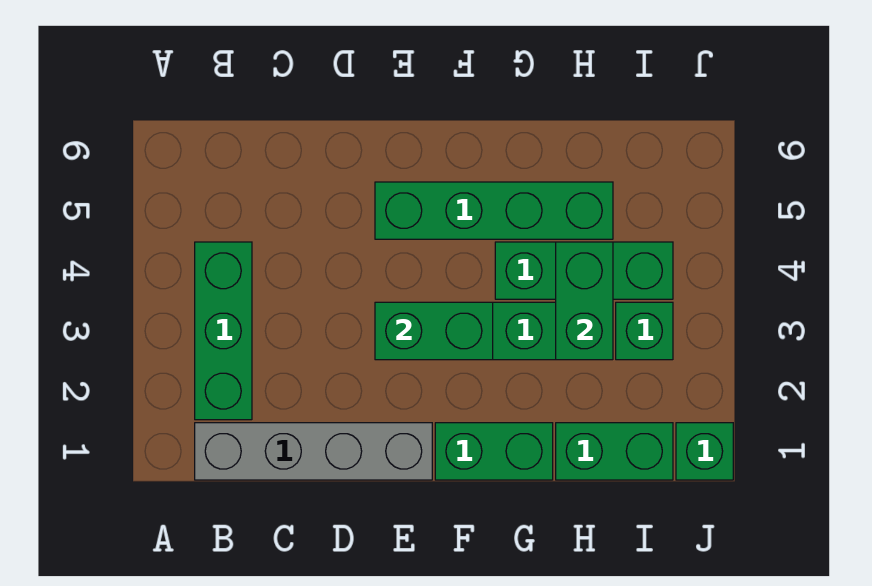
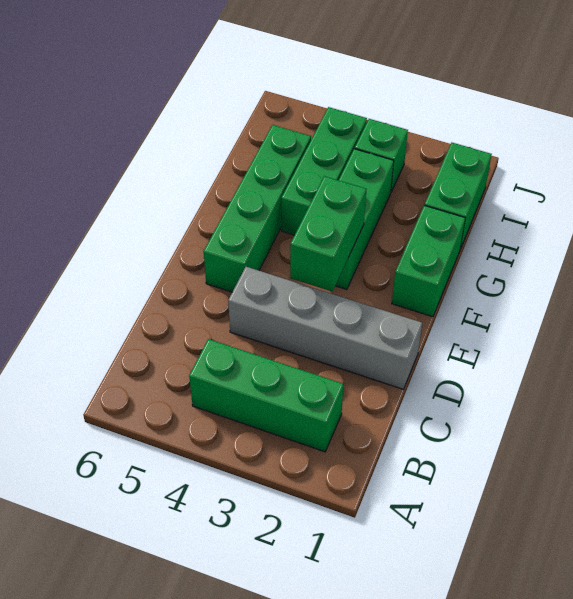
grey brick B1:E1 level 1 -> grey brick D1:D4 level 1
green brick H3:H4 level 2 -> none
green brick J1 level 1 -> none

